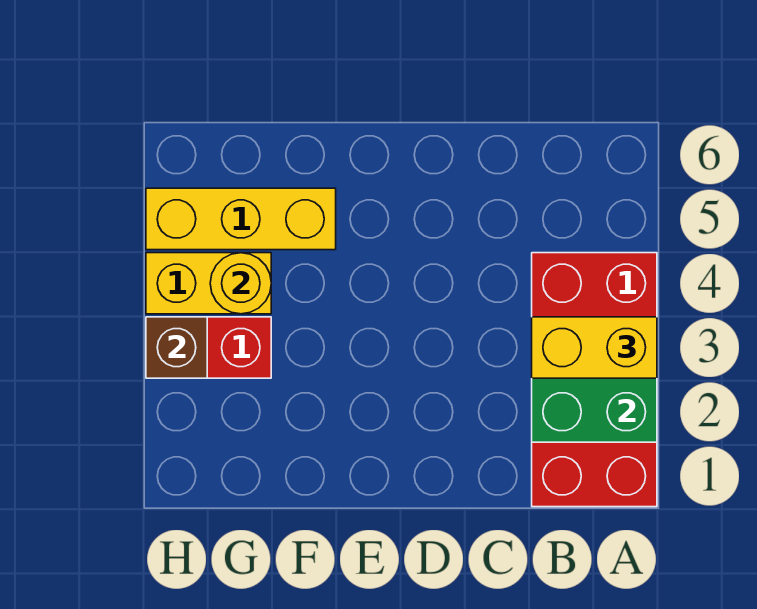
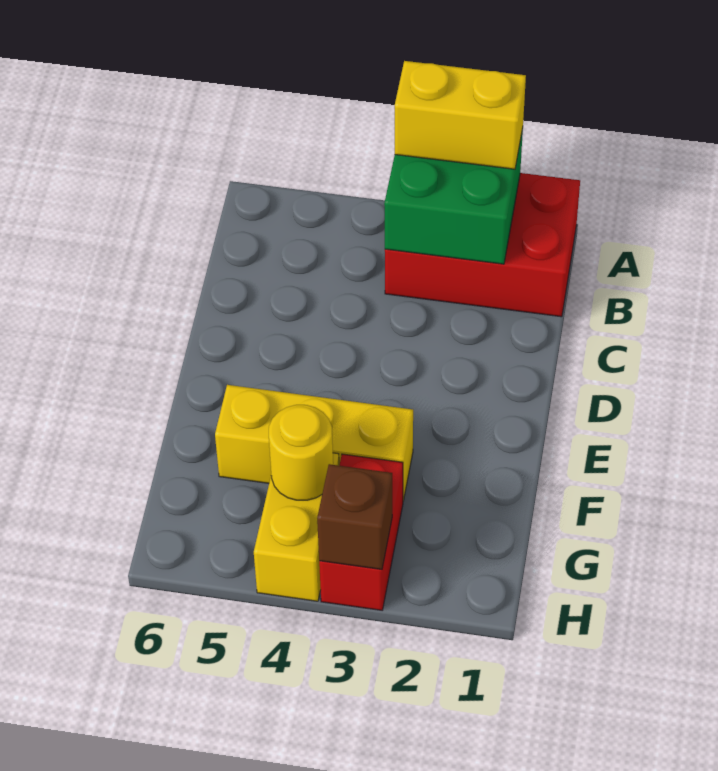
red brick A1:B4 level 1 -> red brick A1:B3 level 1
yellow brick A3:B3 level 3 -> yellow brick A2:A3 level 3
yellow brick F5:H5 level 1 -> yellow brick F3:F5 level 1

